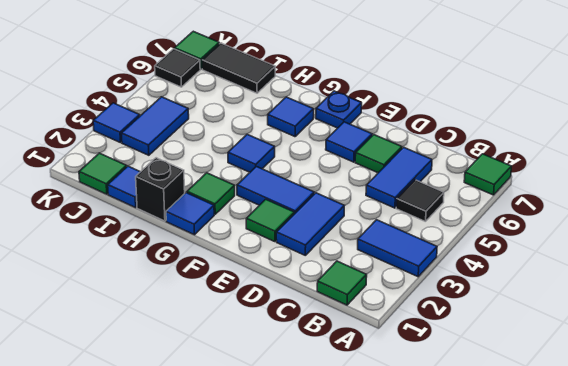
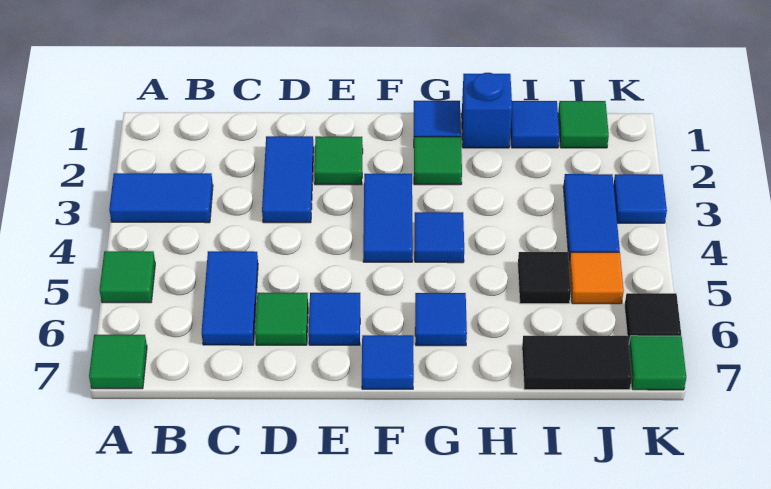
green tile B1 level 1 -> green tile A5 level 1
black tile B5 level 1 -> black tile I5 level 1
blue tile E3:F3 level 1 -> blue tile F3:F4 level 1
blue plate F7 level 1 -> blue tile F7 level 1
black brick H1 level 1 -> blue brick H1 level 1
none -> orange tile J5 level 1

